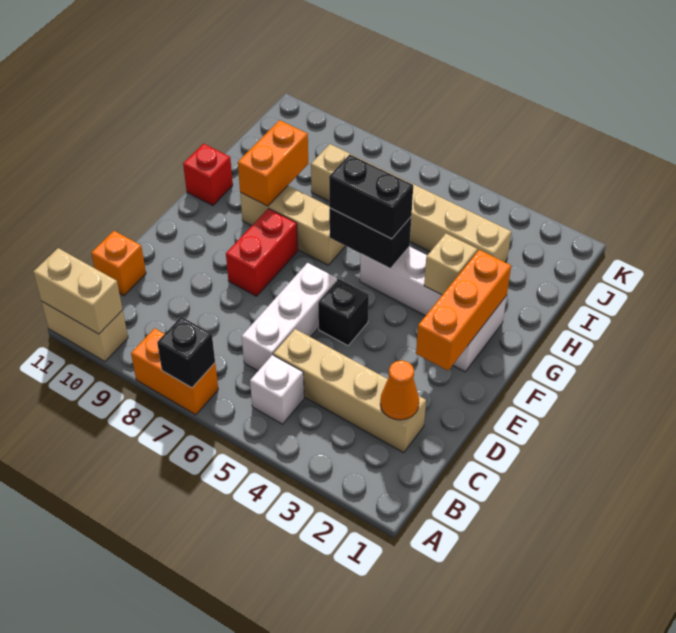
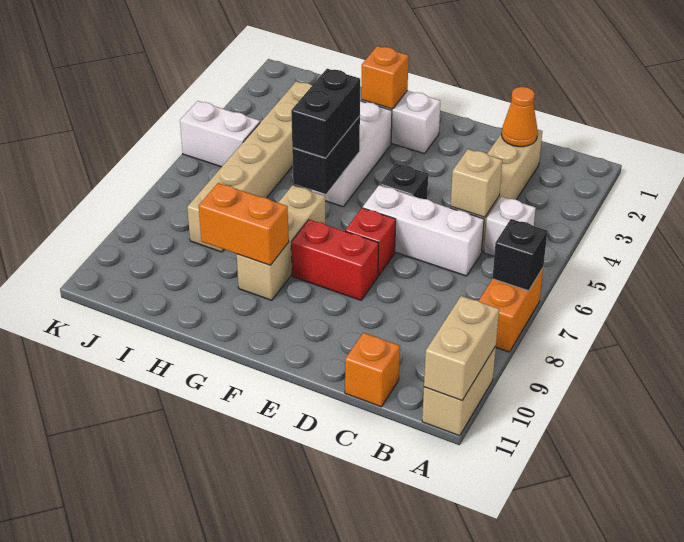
orange brick E2:G2 level 2 -> orange brick G2 level 2
tan brick G3 level 2 -> tan brick C5 level 2
red brick G11 level 1 -> red brick E7 level 1
none -> white brick J5:K5 level 1

